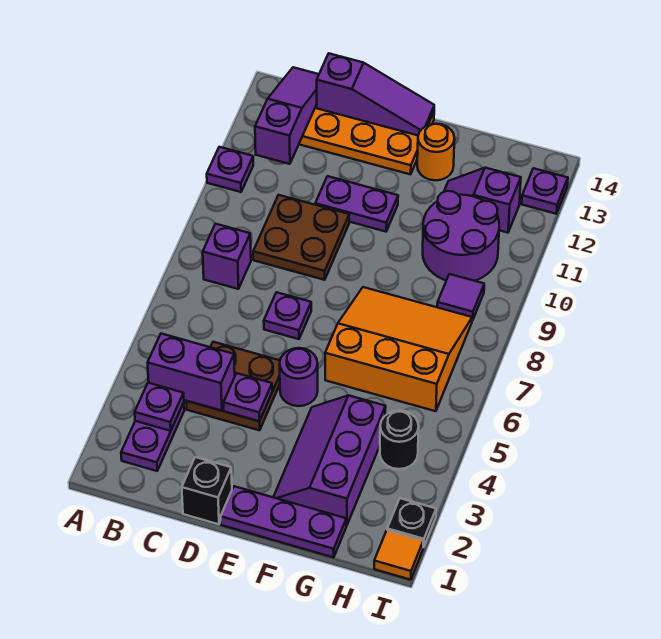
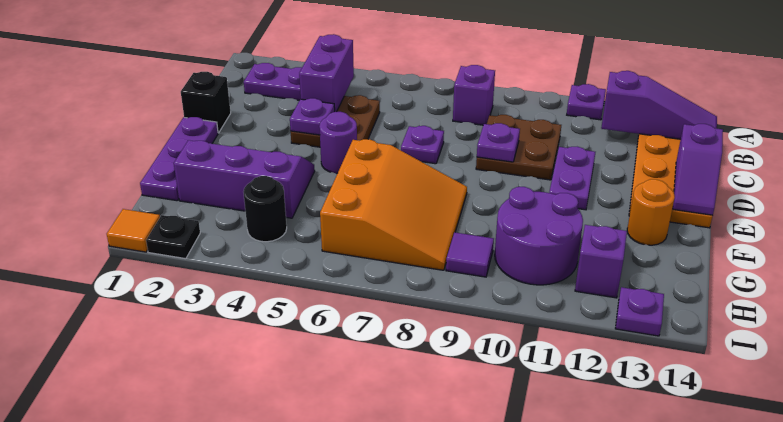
purple plate B3 level 2 -> purple plate D9 level 2
purple slope C14:E14 level 2 top C -> purple slope D14:E14 level 2 top D

